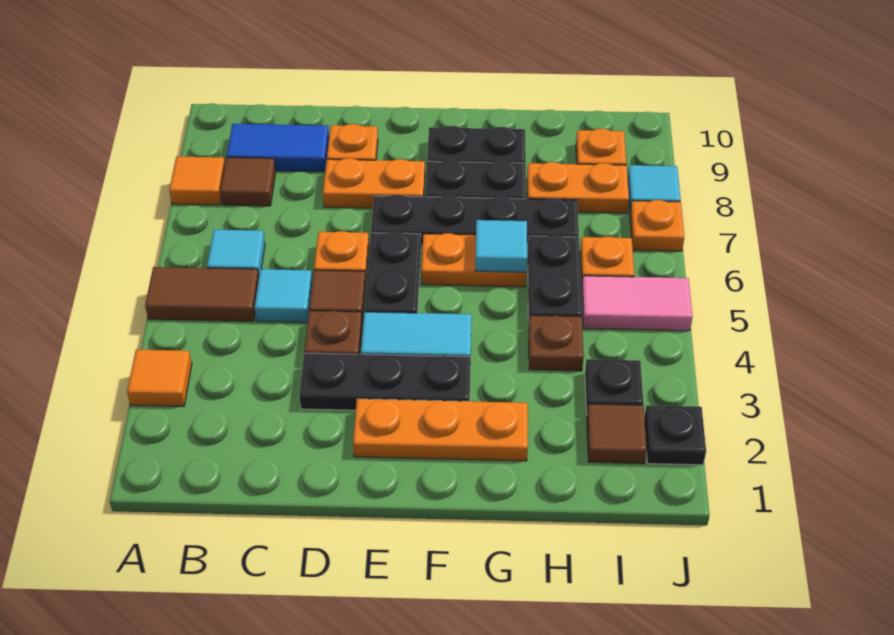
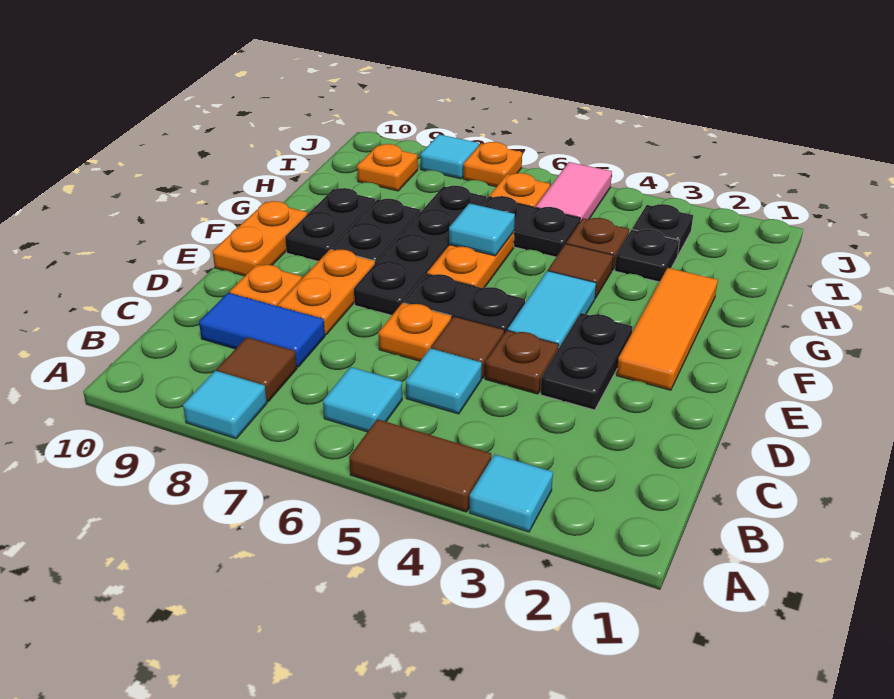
orange tile A3 level 1 -> cyan tile A3 level 1
brown tile A5:B5 level 1 -> brown tile A4:A5 level 1
orange tile A8 level 1 -> cyan tile A8 level 1
blue tile B9:C9 level 1 -> blue tile C8:C9 level 1
black plate D3:F3 level 1 -> black plate D3:E3 level 1
orange plate E2:G2 level 1 -> orange tile E2:G2 level 1
orange plate H8:I8 level 1 -> orange plate E10:F10 level 1
brown tile I2 level 1 -> brown tile G4 level 1
black plate J2 level 1 -> black plate H3 level 1

